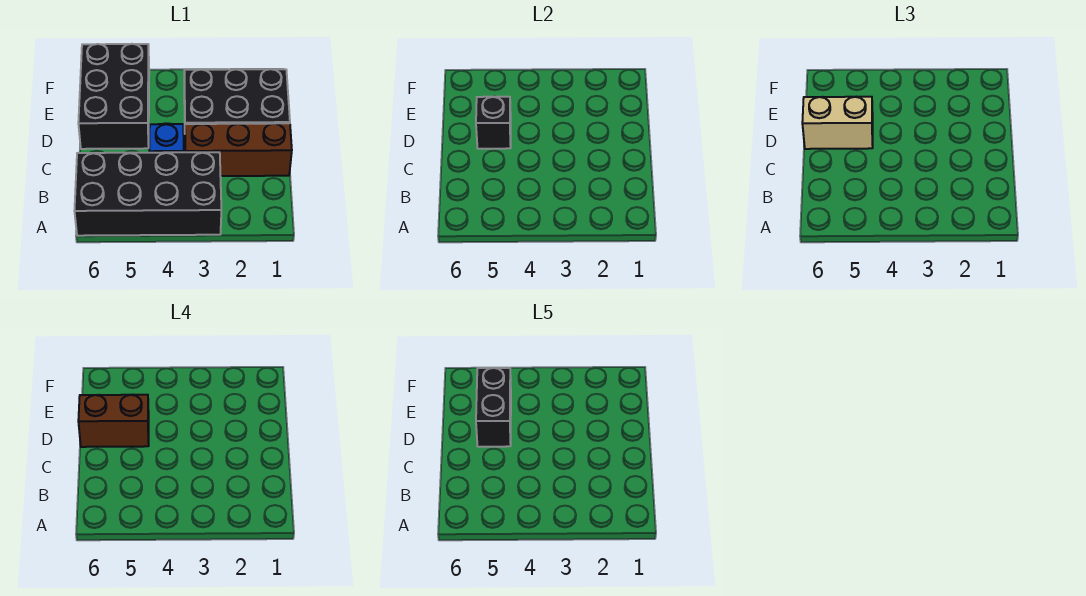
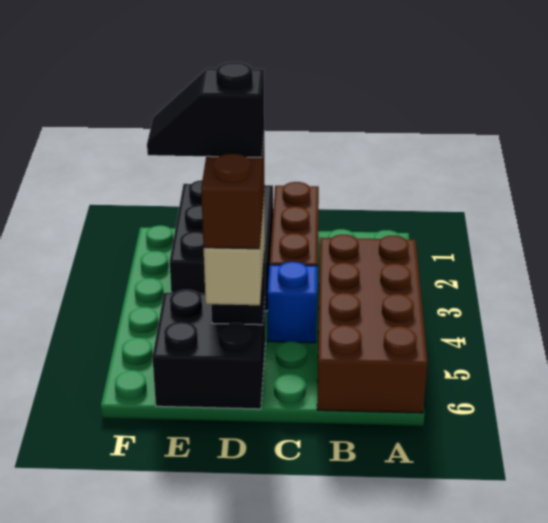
black brick A3:B6 level 1 -> brown brick A3:B6 level 1
black brick D5:F6 level 1 -> black brick D5:E6 level 1
black brick D5:E5 level 5 -> black slope D5:E5 level 5 top D

